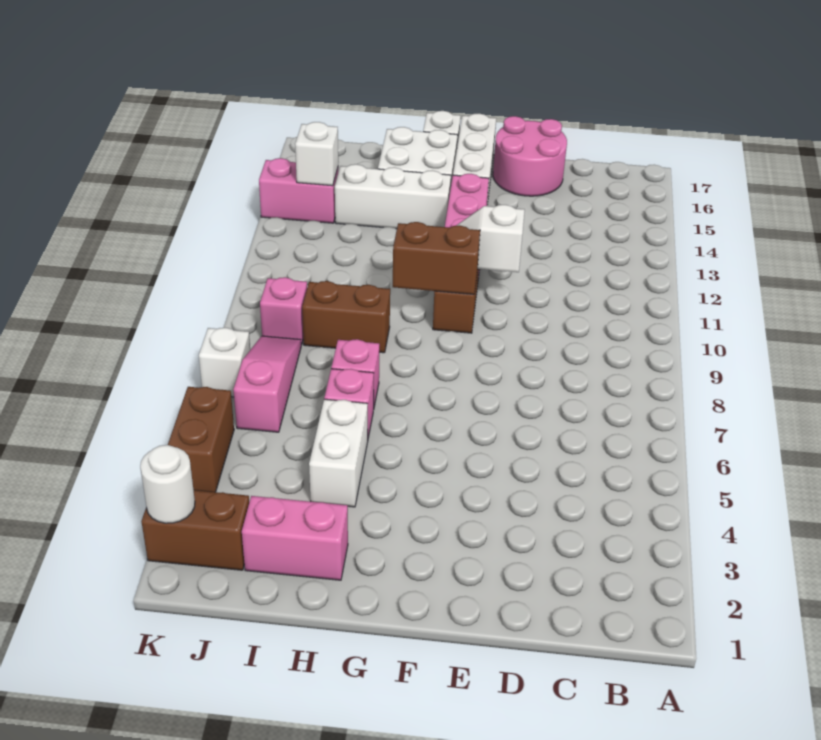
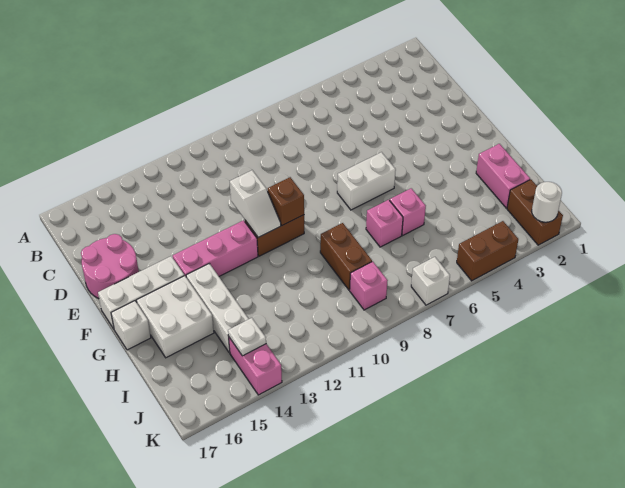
brown brick F10:G10 level 2 -> brown brick F10 level 2
white brick H4:H5 level 1 -> white brick F6:F7 level 1
pink slope J6:J8 level 1 top 6 -> none
white brick J14 level 2 -> white plate J14 level 2

